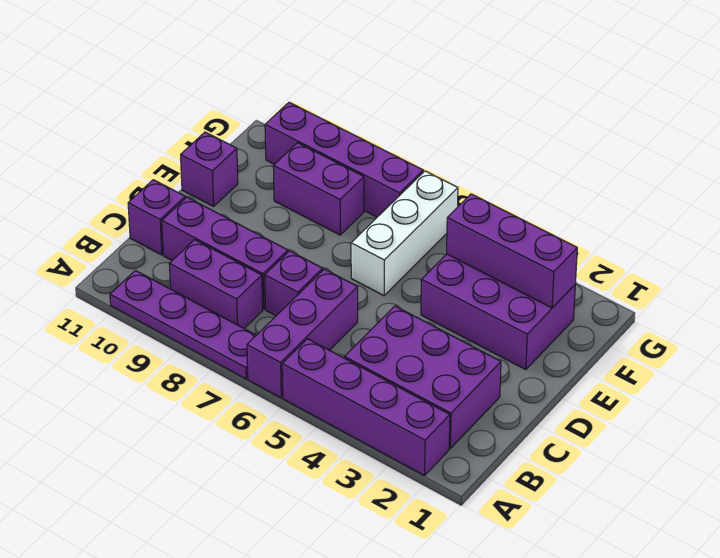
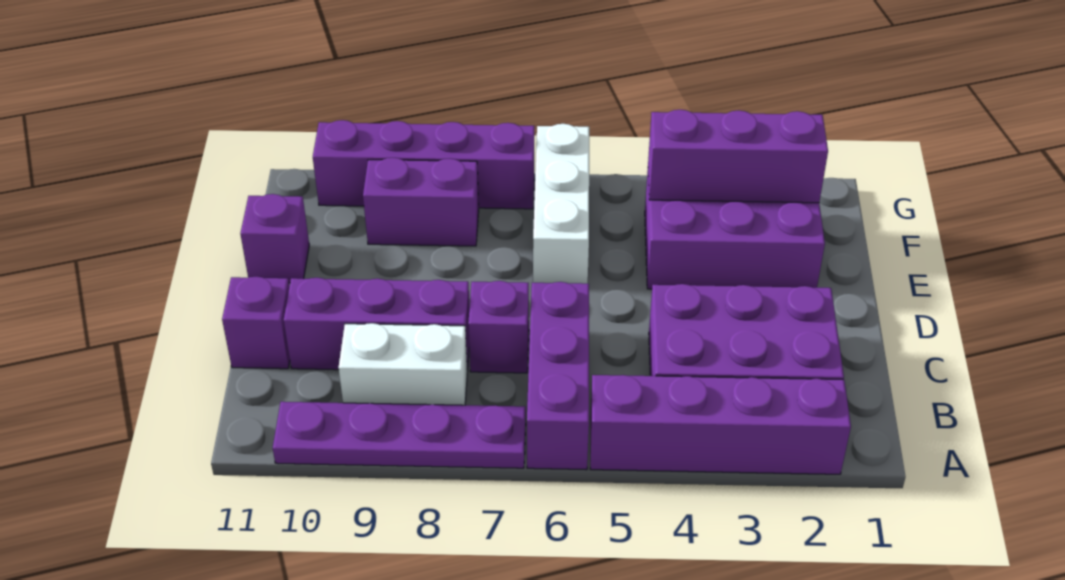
purple brick B8:B9 level 1 -> white brick B8:B9 level 1

